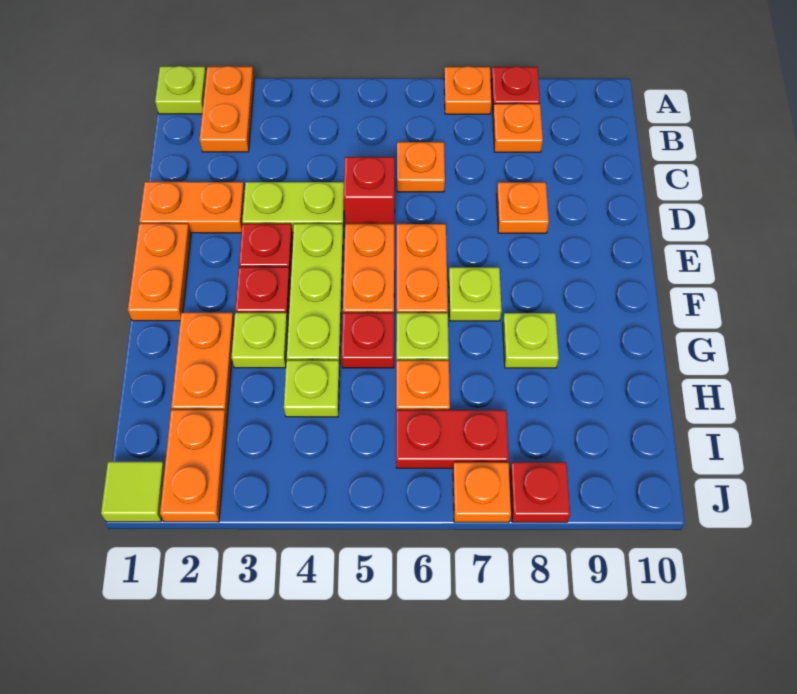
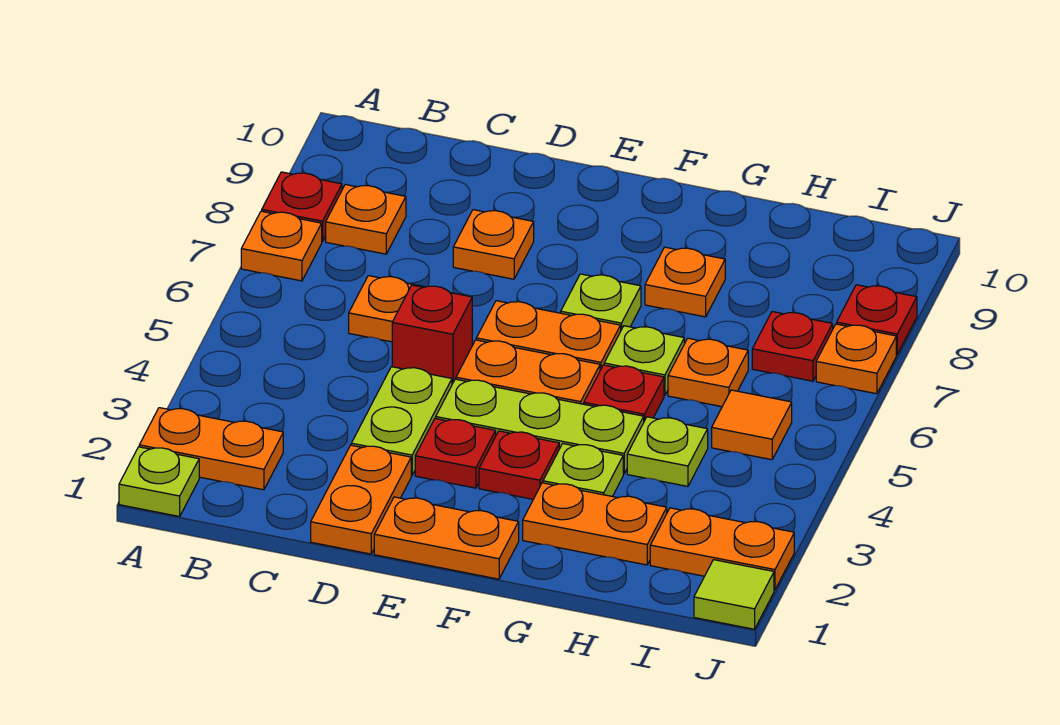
lime plate G8 level 1 -> orange plate G8 level 1
none -> orange tile I5 level 1
red plate I6:I7 level 1 -> red plate I7 level 1

